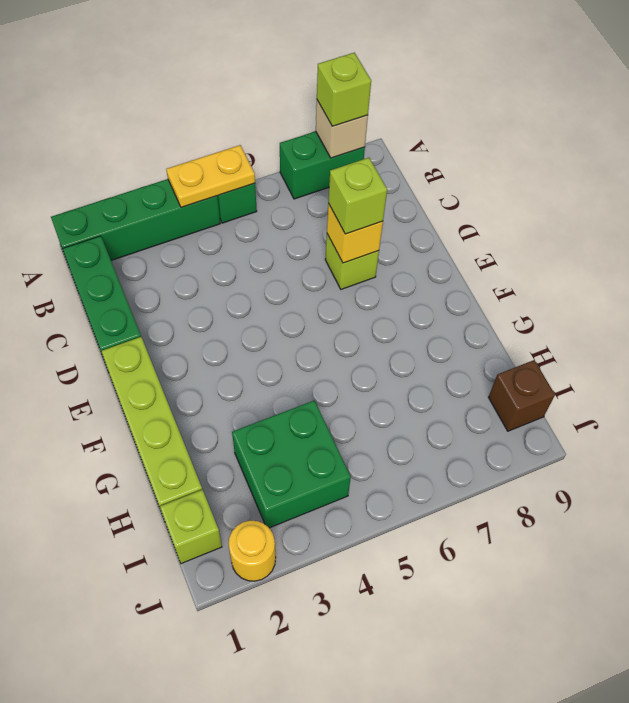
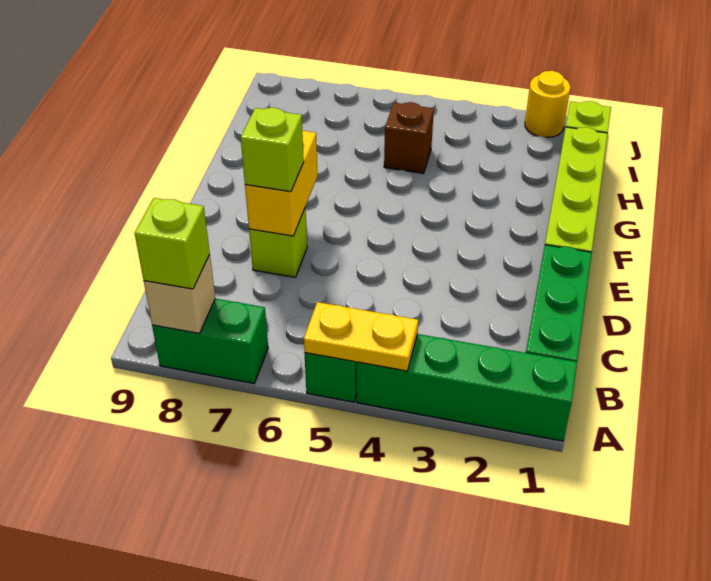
yellow brick D7 level 2 -> yellow brick D7:E7 level 2
green brick H3:I4 level 1 -> none
brown brick I9 level 1 -> brown brick H5 level 1

